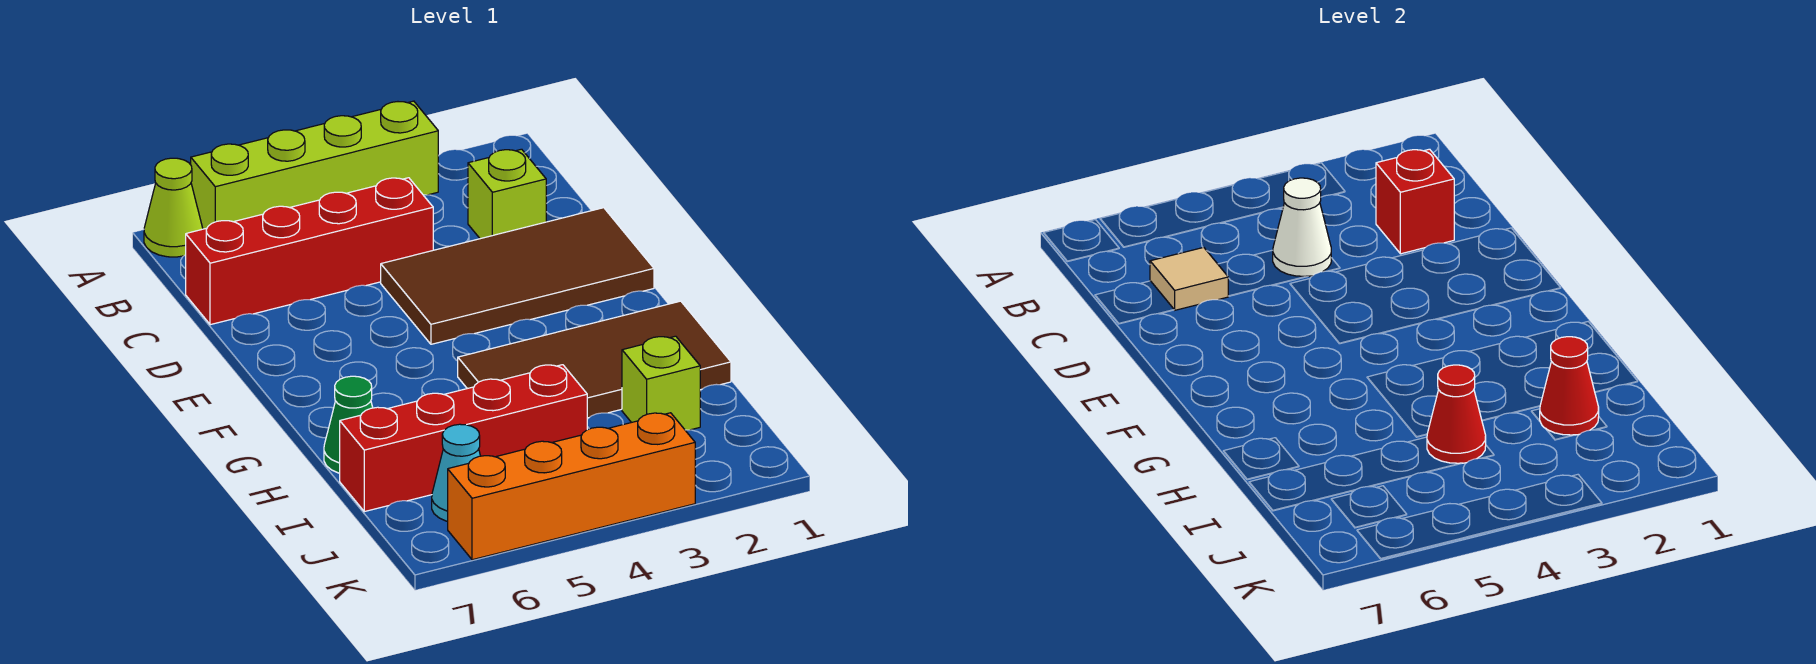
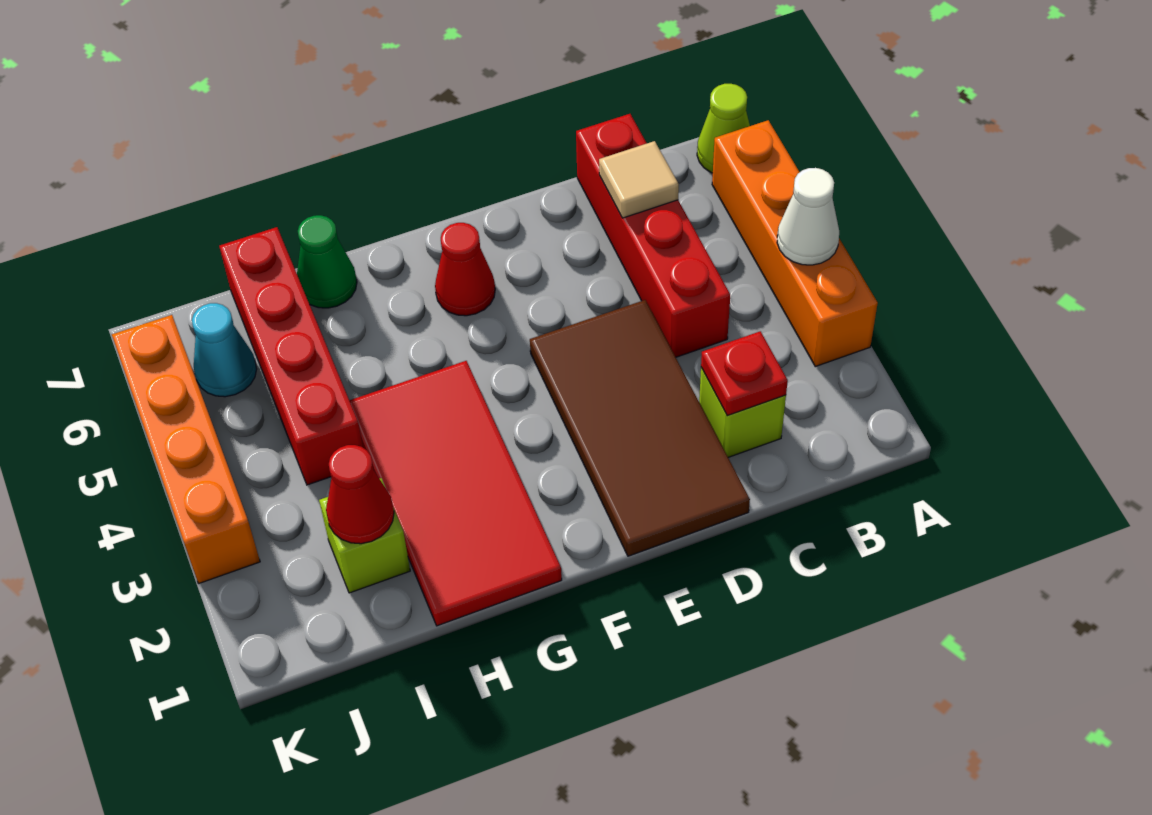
lime brick A3:A6 level 1 -> orange brick A3:A6 level 1
red brick C2 level 2 -> red plate C2 level 2
white cone C4 level 2 -> white cone A4 level 2
brown tile G1:H4 level 1 -> red tile G1:H4 level 1
red cone I4 level 2 -> red cone F6 level 1

